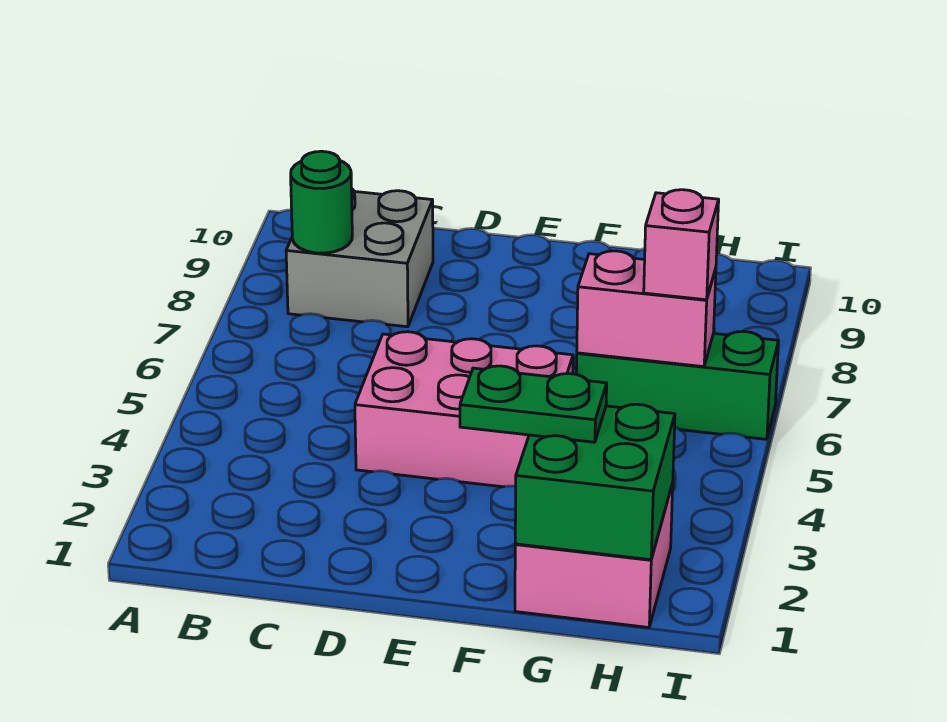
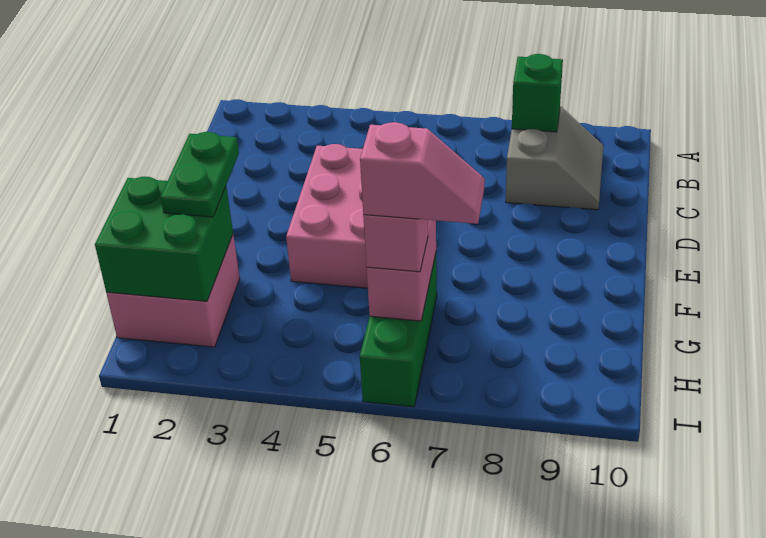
grey brick B8:C9 level 1 -> grey slope B8:C9 level 1 top 8
green round brick B8 level 2 -> green brick B8 level 2
none -> pink slope H6:H7 level 4 top 6

